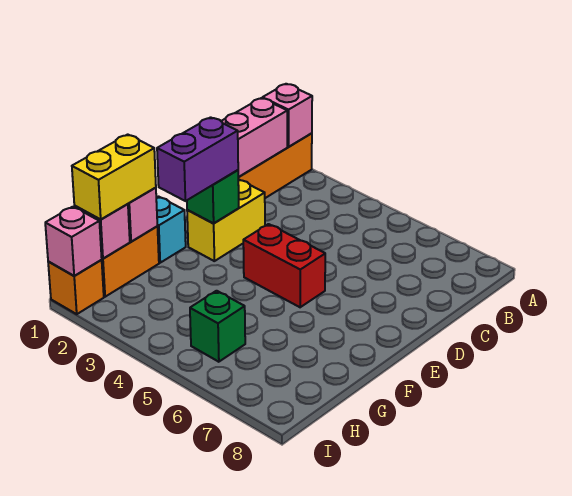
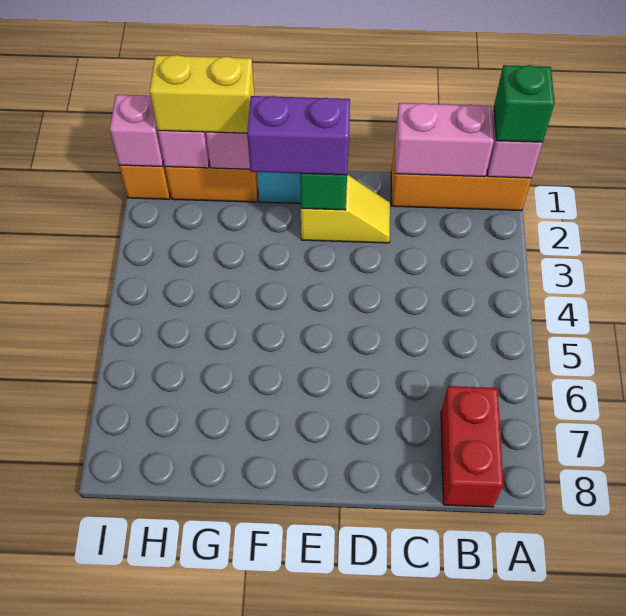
yellow brick D2:E2 level 1 -> yellow slope D2:E2 level 1 top E
red brick E4:E5 level 1 -> red brick B7:B8 level 1
green brick H5 level 1 -> green brick A1 level 3

